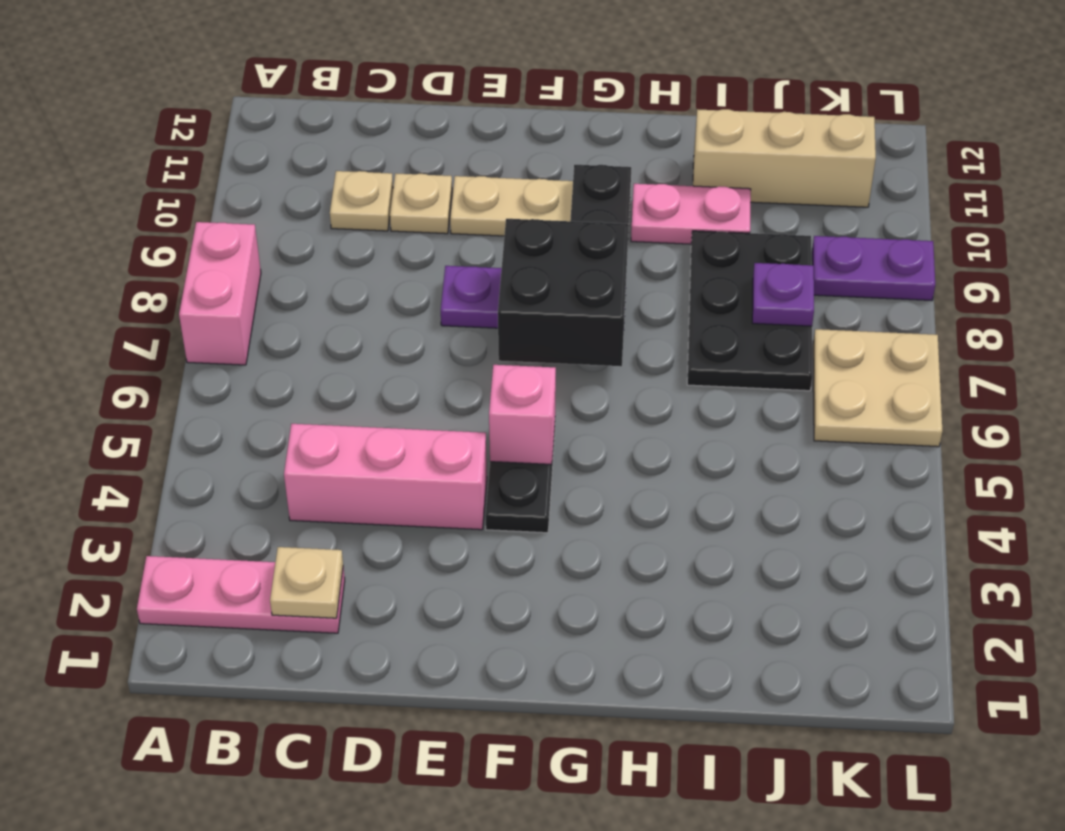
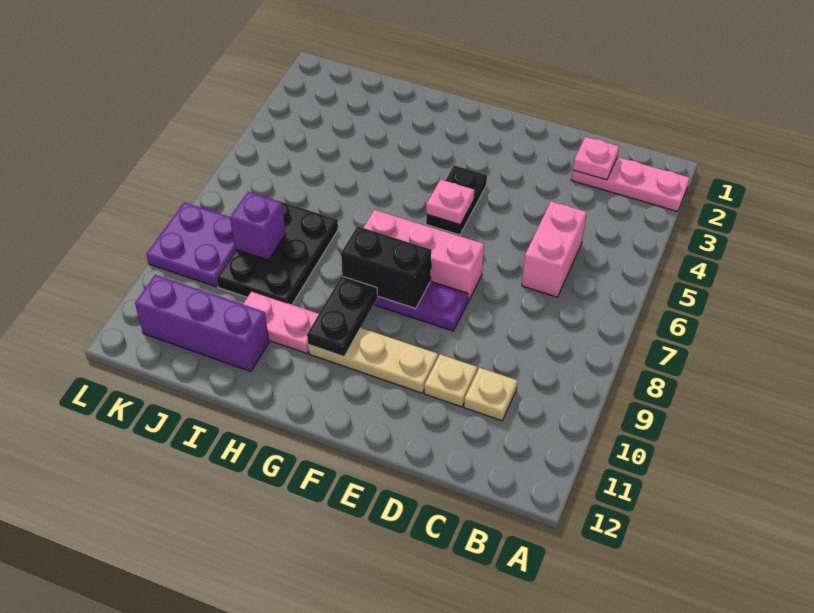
pink brick A7:A8 level 1 -> pink brick C5:C6 level 1
tan plate C2 level 2 -> pink plate C2 level 2
pink brick C4:E4 level 1 -> pink brick E7:G7 level 1
pink brick F5 level 2 -> pink plate F5 level 2
black brick F7:G8 level 2 -> black brick F8:G8 level 2
tan brick I11:K11 level 1 -> purple brick I11:K11 level 1
purple plate J8 level 2 -> purple brick J8 level 2
tan plate K6:L7 level 1 -> none
purple plate K9:L9 level 1 -> purple plate K8:L9 level 1

